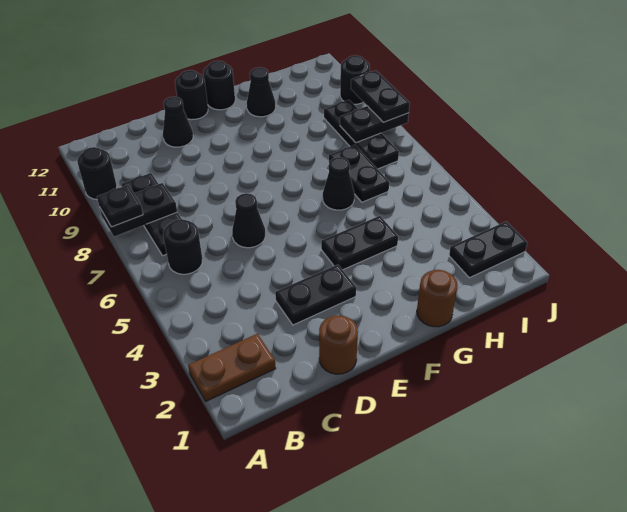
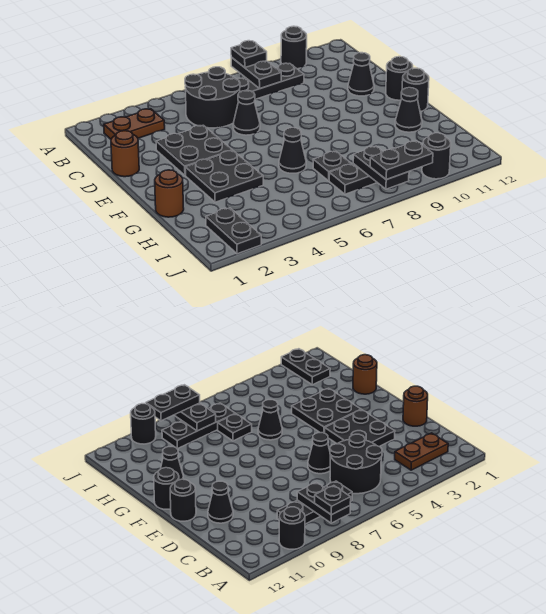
brown plate A2:B2 level 1 -> brown plate B2:B3 level 1
black round brick B6 level 1 -> black round brick B5:C6 level 1
black plate D3:E3 level 1 -> black plate D3:E4 level 1
black plate F4:G4 level 1 -> black plate F3:G4 level 1
black plate H6:H7 level 1 -> black plate H7 level 1

